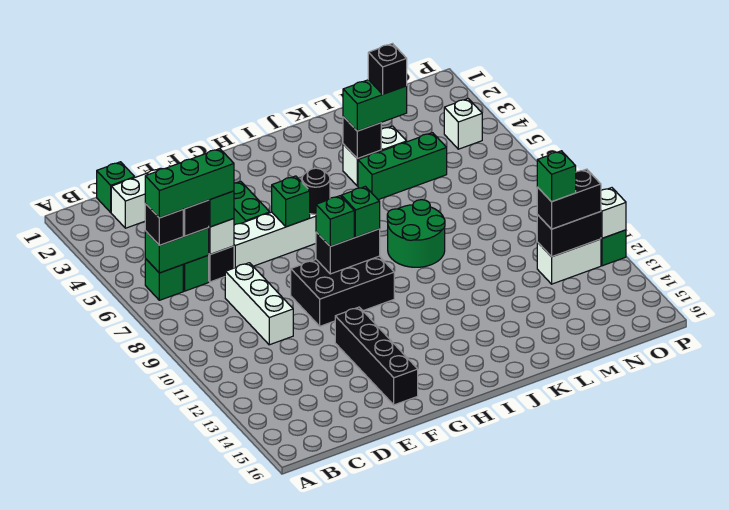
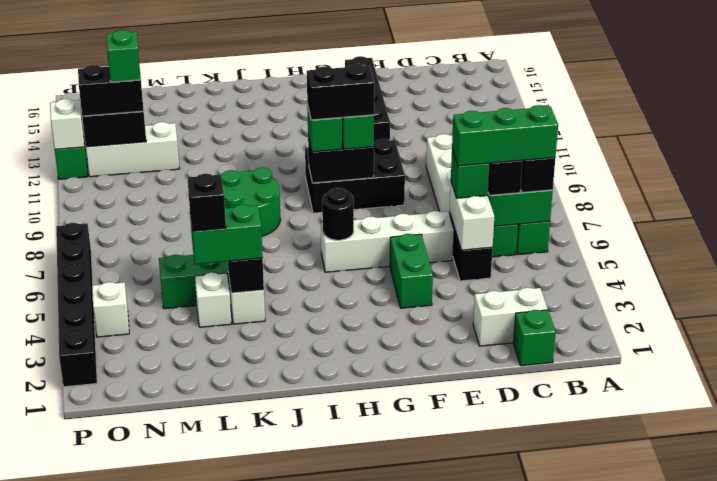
green brick G6 level 2 -> none
none -> black brick G9:H9 level 4
white brick N12:O12 level 1 -> white brick M12:O12 level 1
none -> black brick P2:P7 level 1

